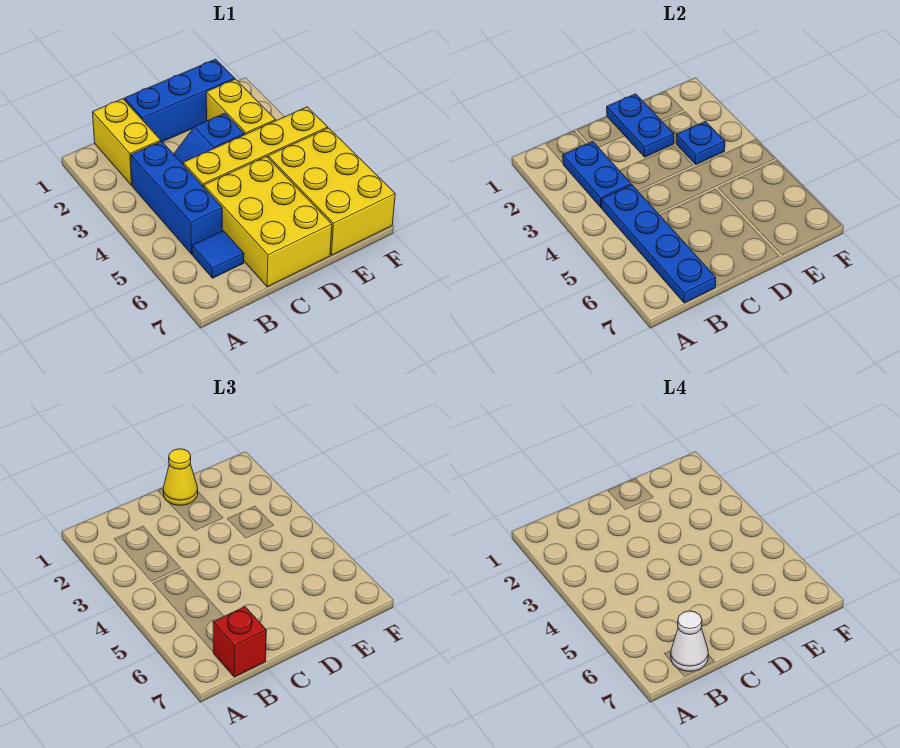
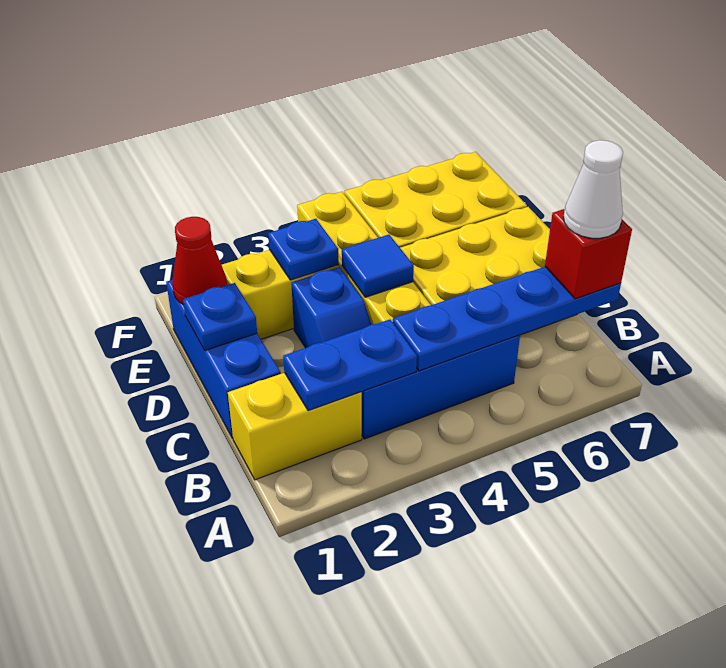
blue tile B6 level 1 -> blue tile D4 level 2
blue plate D1:D2 level 2 -> blue plate D1 level 2
yellow cone D1 level 3 -> none
none -> red cone E1 level 2

